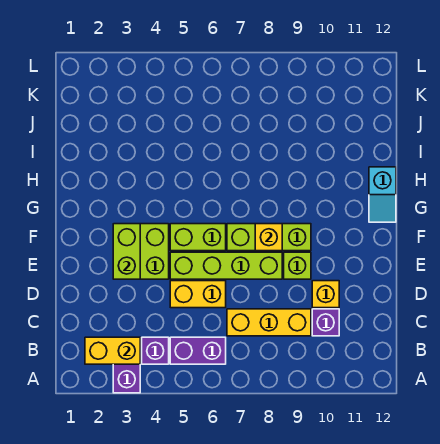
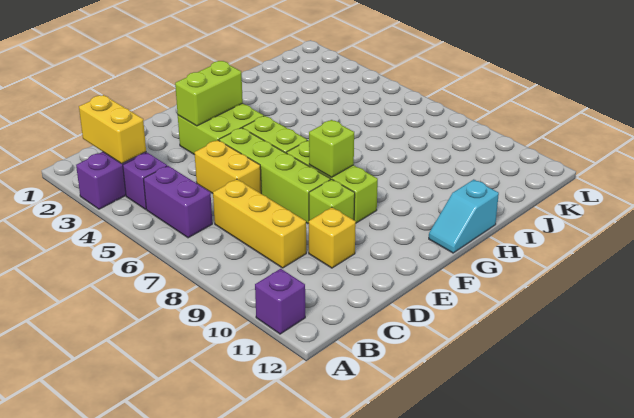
purple brick C10 level 1 -> purple brick A11 level 1
yellow brick F8 level 2 -> lime brick F8 level 2

